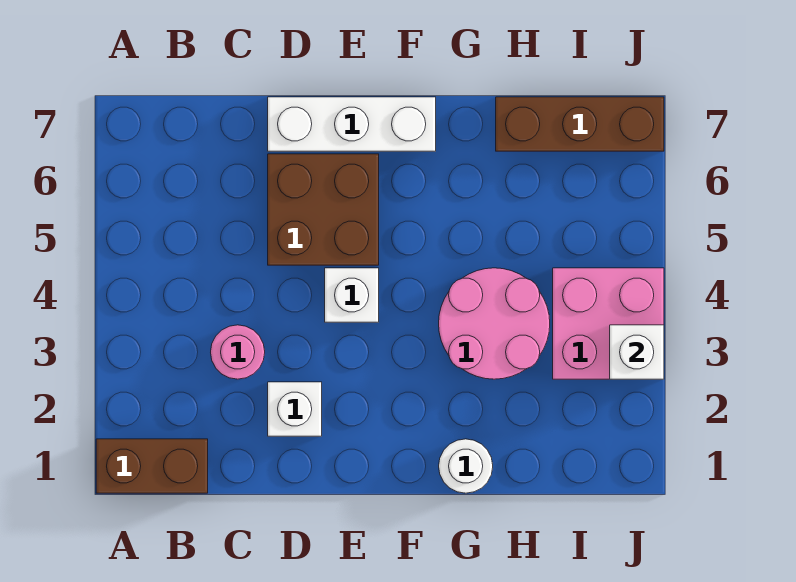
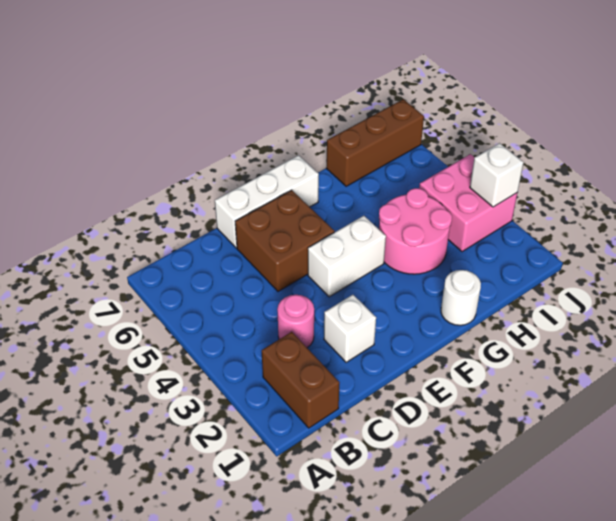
brown brick A1:B1 level 1 -> brown brick B1:B2 level 1
white brick E4 level 1 -> white brick E4:F4 level 1

